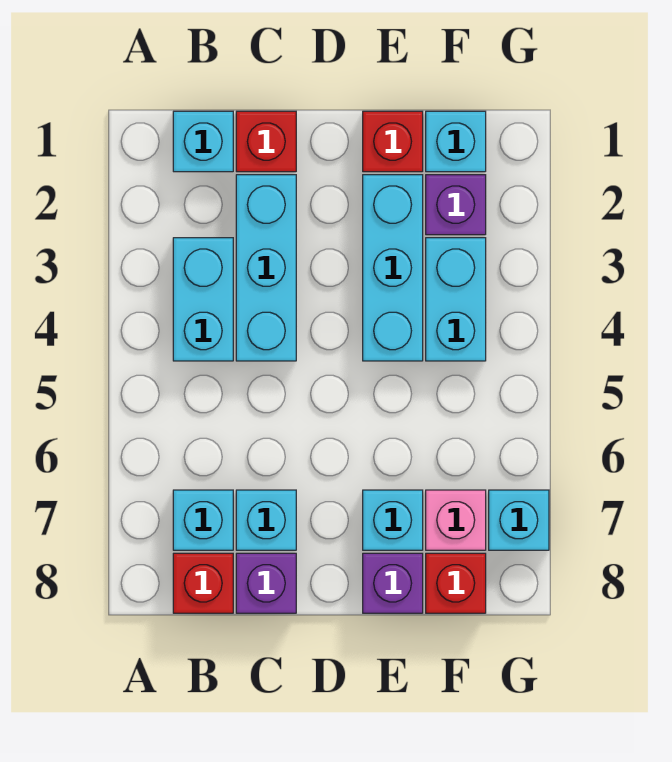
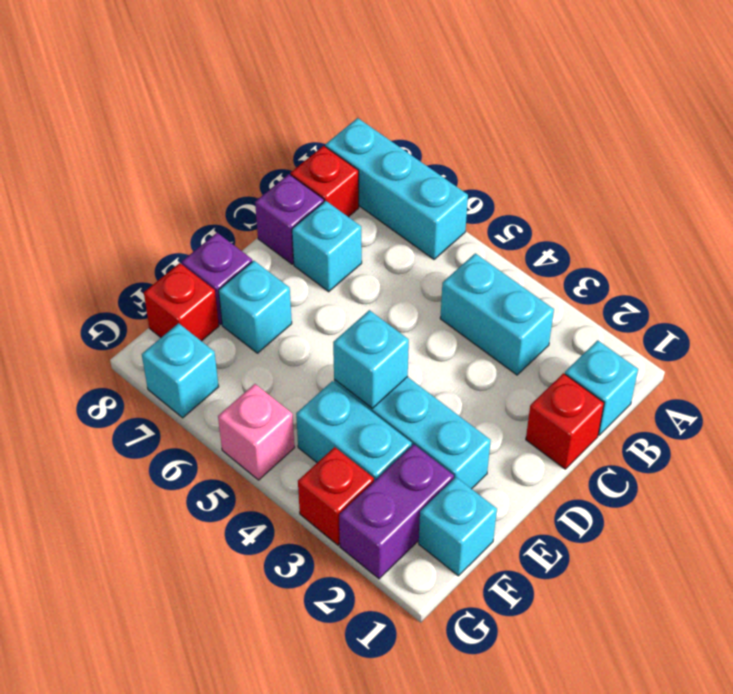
cyan brick B7 level 1 -> cyan brick E4 level 2
cyan brick C2:C4 level 1 -> cyan brick A6:A8 level 1
red brick E1 level 1 -> red brick G3 level 1
purple brick F2 level 1 -> purple brick F2:G2 level 1
pink brick F7 level 1 -> pink brick G5 level 1

